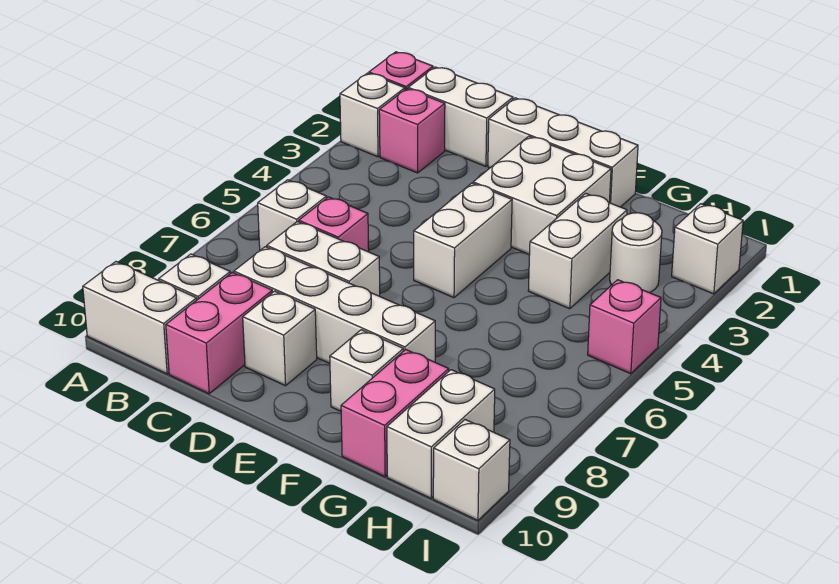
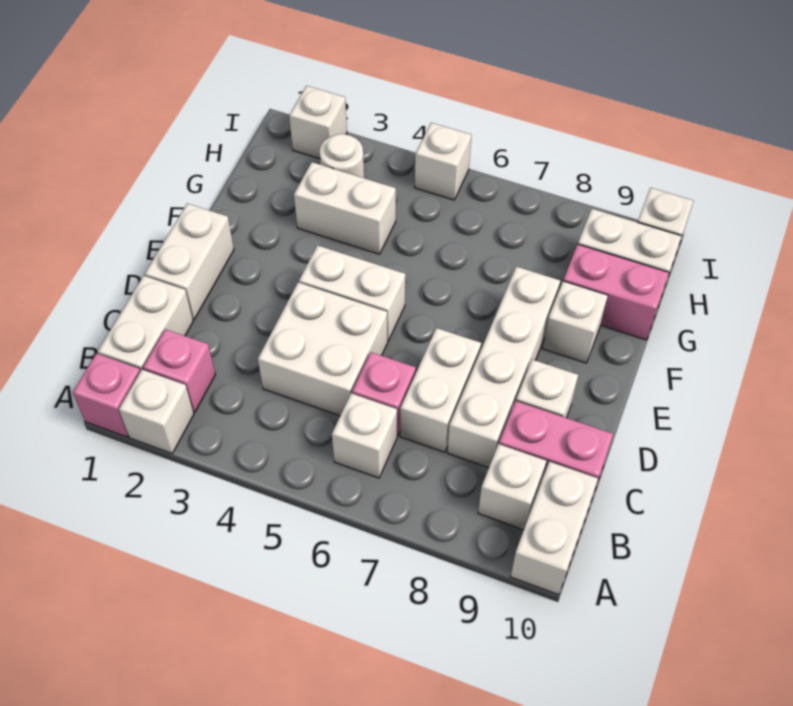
white brick D1:F1 level 1 -> white brick D1:E1 level 1
white brick E2:F3 level 1 -> white brick C4:D5 level 1
pink brick I5 level 1 -> white brick I5 level 1

